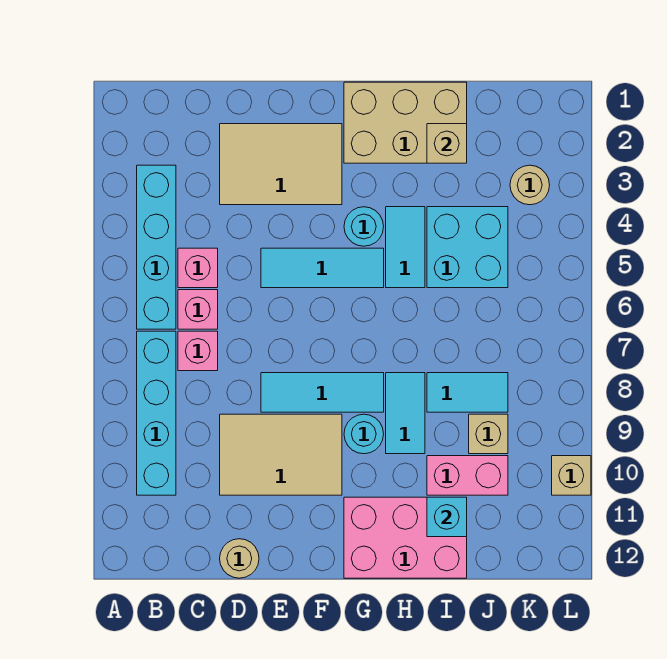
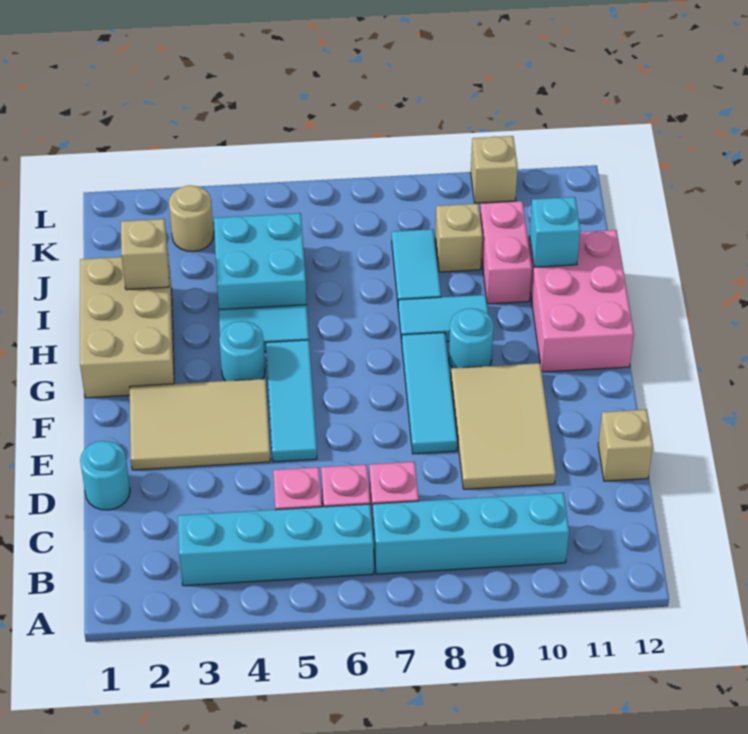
none -> cyan round brick D1 level 1
tan tile D2:F3 level 1 -> tan tile E2:F4 level 1
tan round brick D12 level 1 -> tan brick D12 level 1

